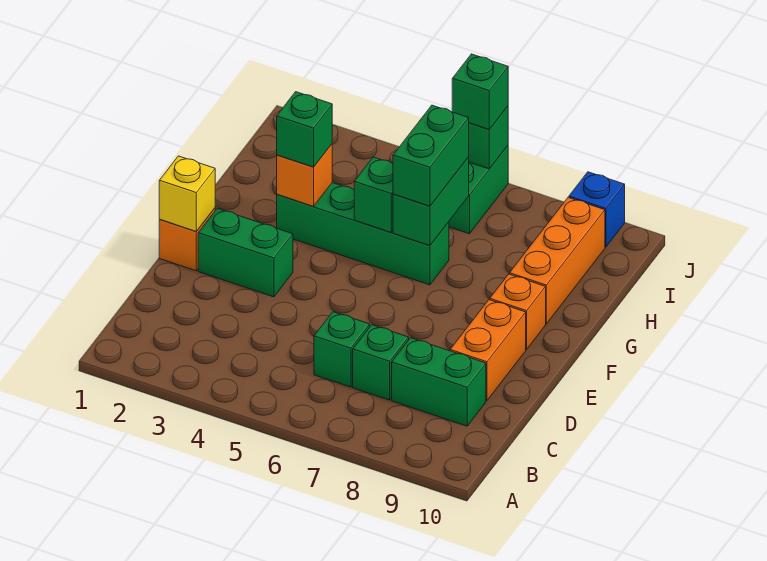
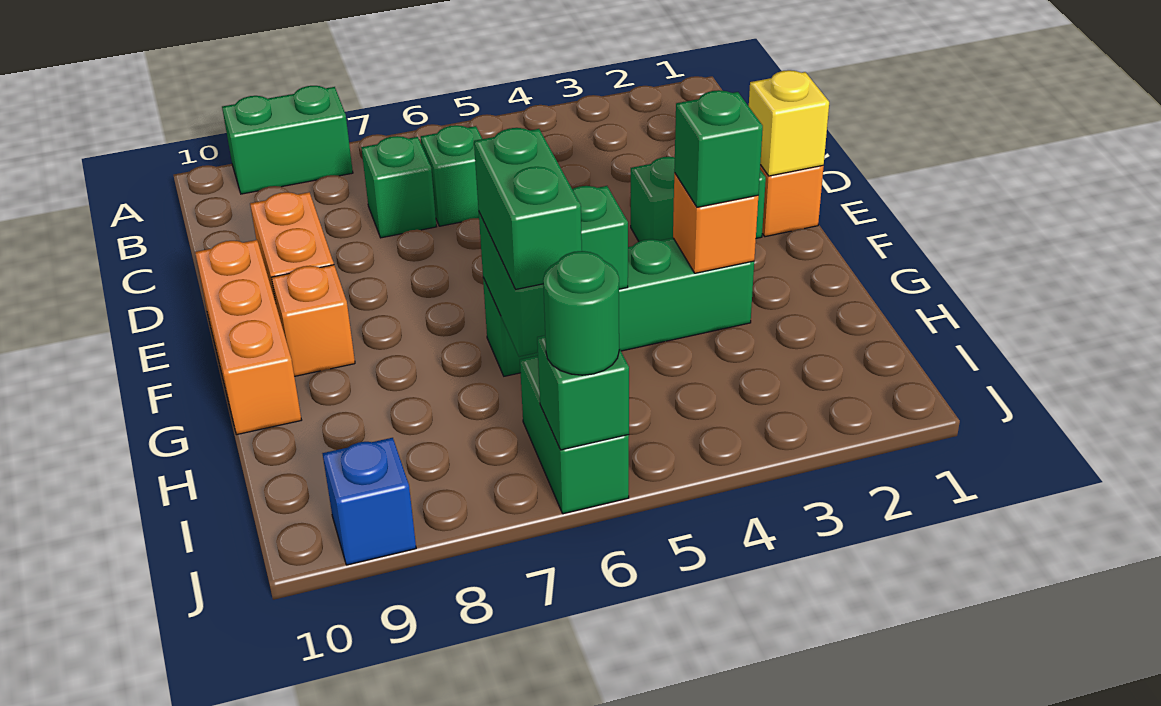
green brick C8:C9 level 1 -> green brick A8:A9 level 1
orange brick G9:I9 level 1 -> orange brick E10:G10 level 1
green brick J6 level 3 -> green round brick J6 level 3

